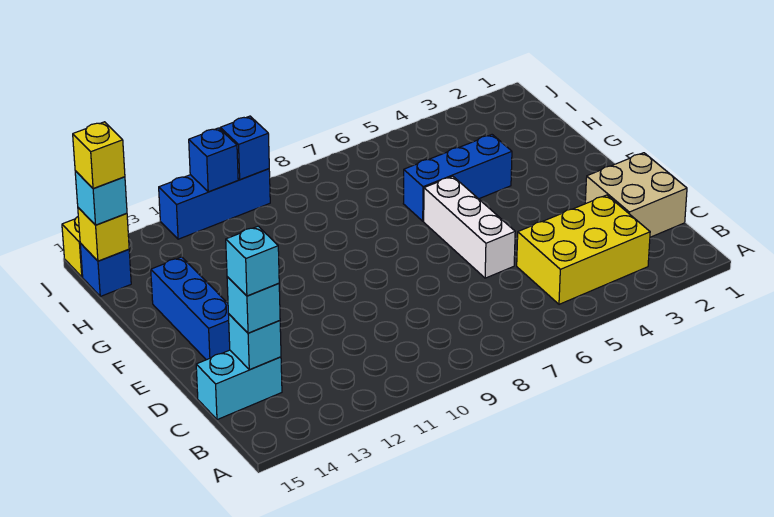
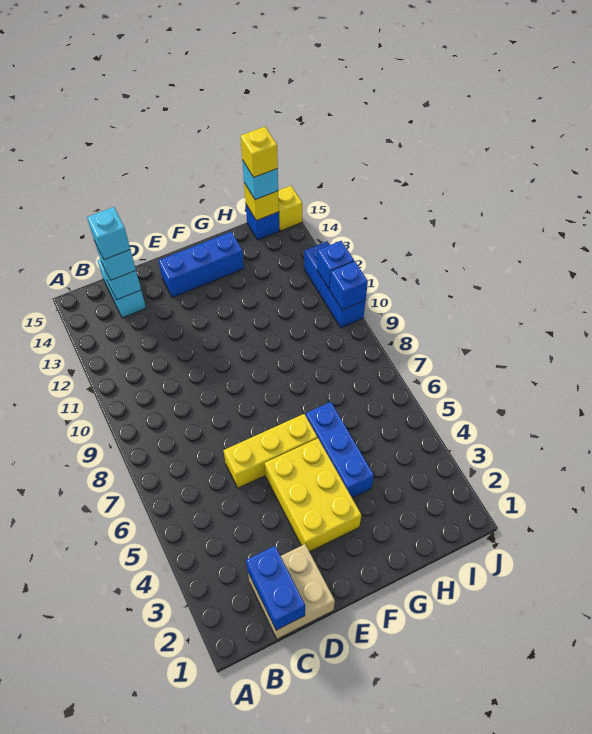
yellow brick B3:C5 level 1 -> yellow brick E3:F5 level 1
none -> blue brick C1:C2 level 2
white brick D6:F6 level 1 -> yellow brick D6:F6 level 1

